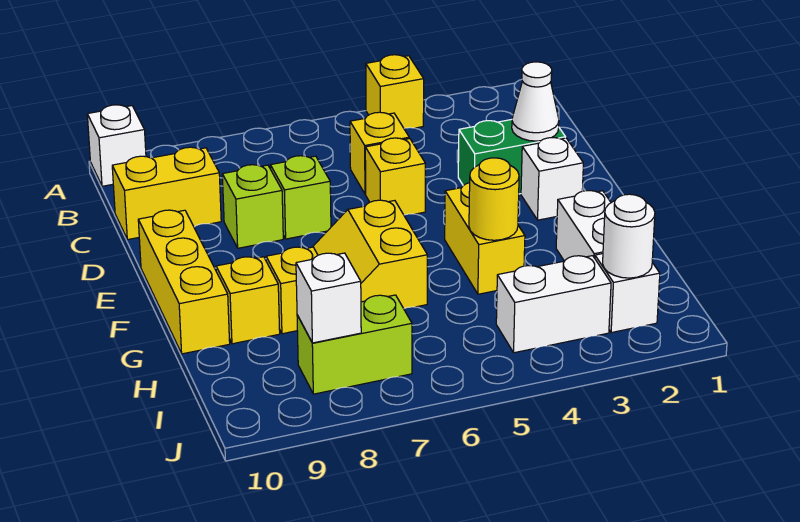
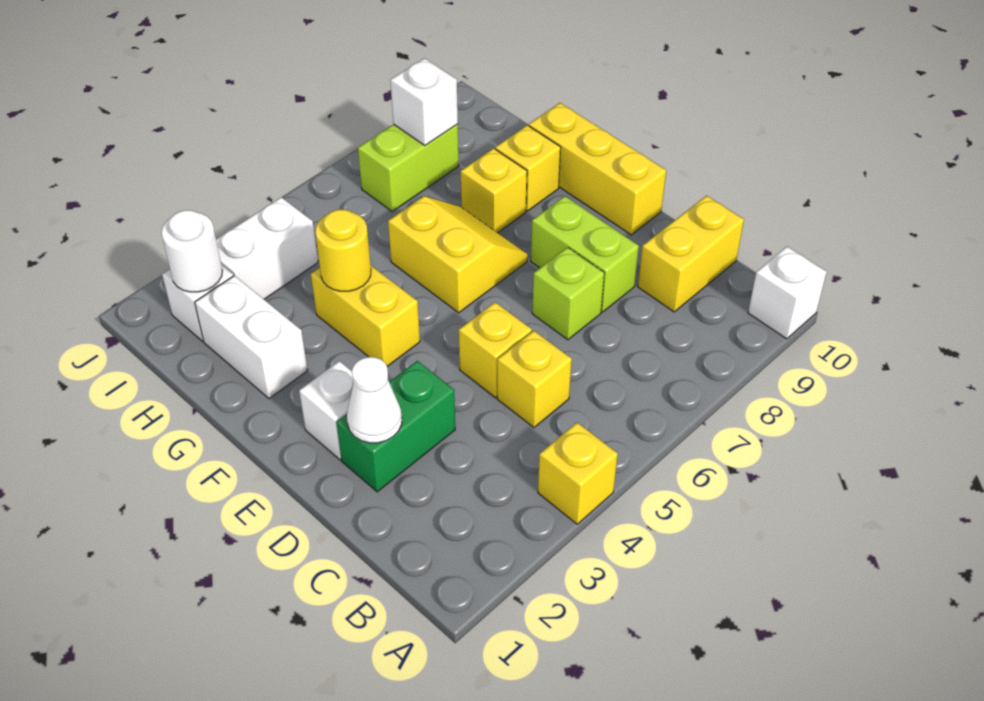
lime brick D8 level 1 -> lime brick D8:E8 level 1

